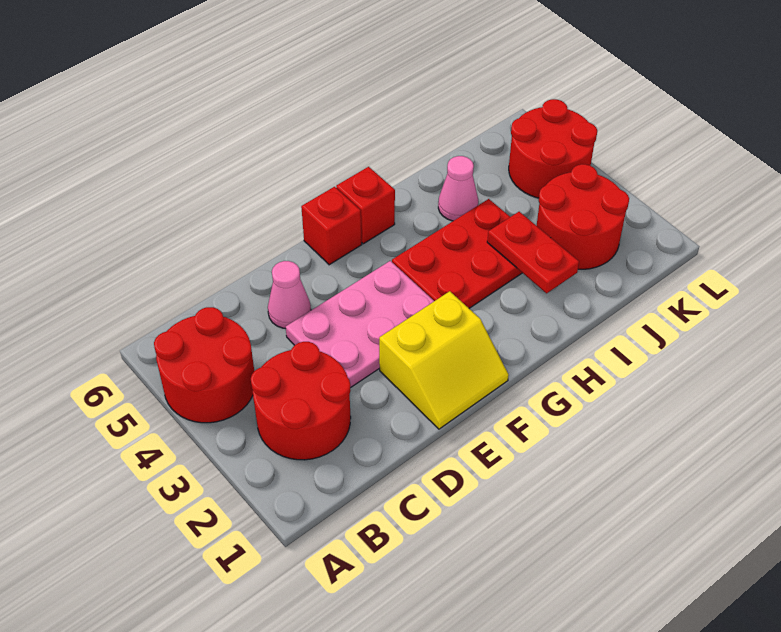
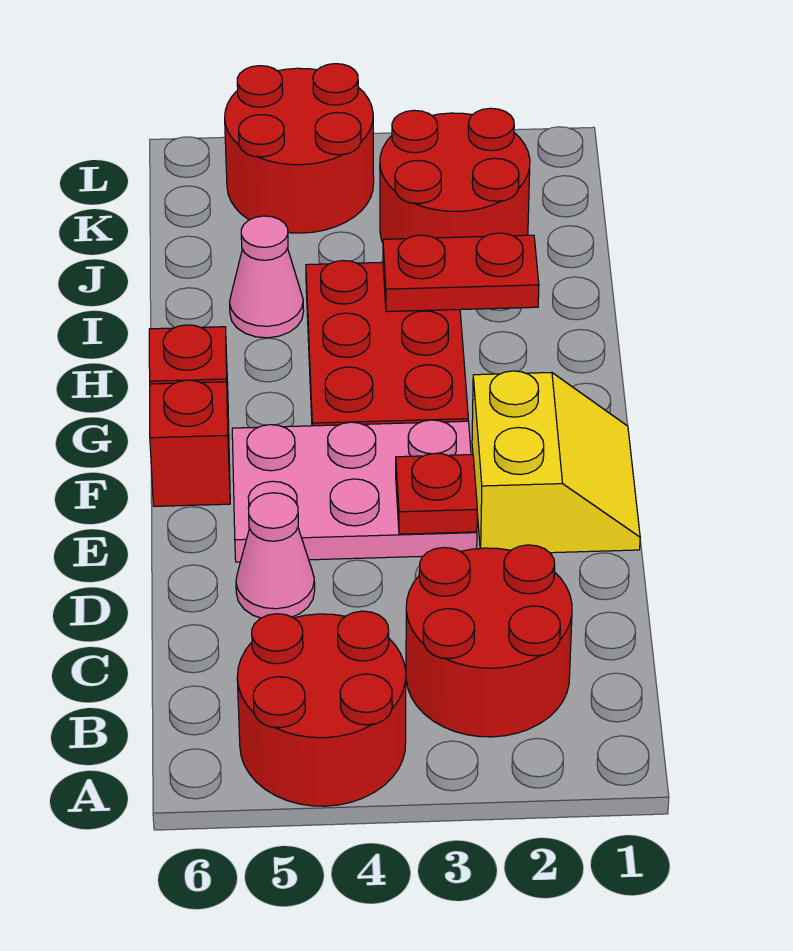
pink plate D3:F4 level 1 -> pink plate E3:F5 level 1
none -> red plate E3 level 2

